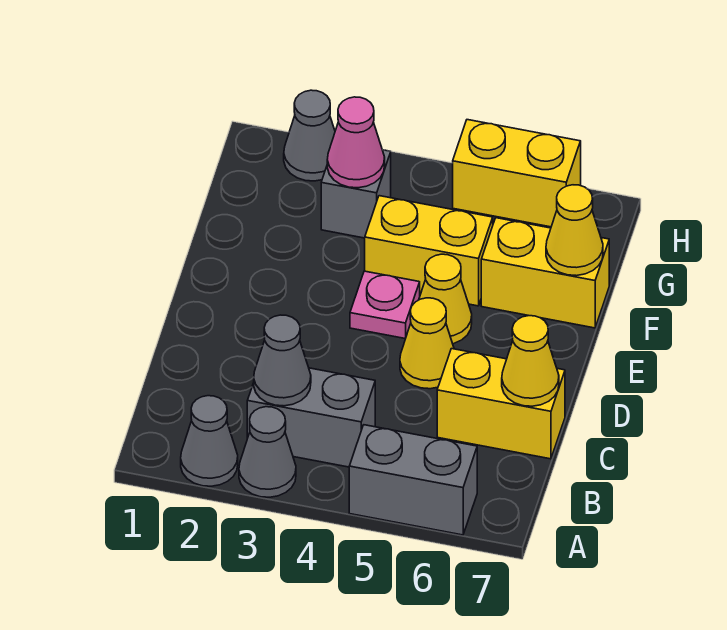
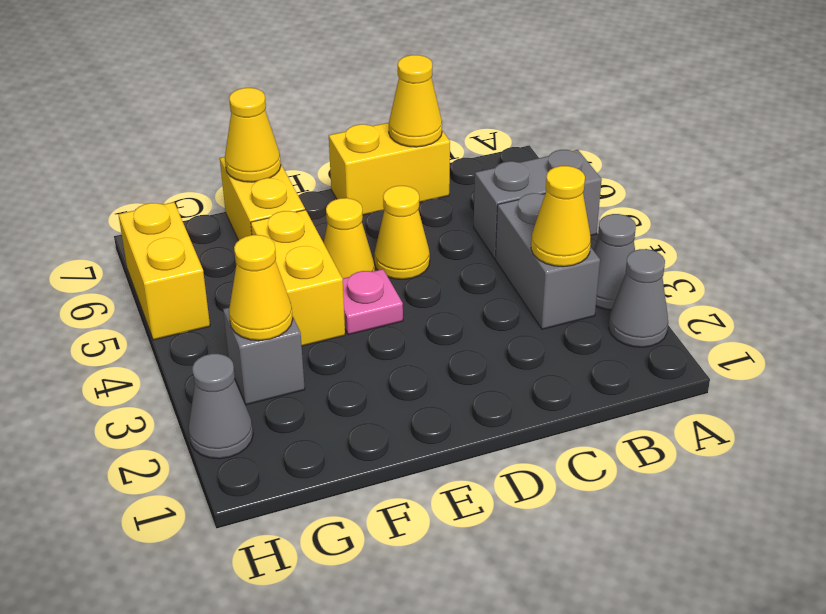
grey brick A5:A6 level 1 -> grey brick A5:B5 level 1
grey cone B3 level 2 -> yellow cone B3 level 2
yellow brick C6:C7 level 1 -> yellow brick C7:D7 level 1
pink cone G3 level 2 -> yellow cone G3 level 2

